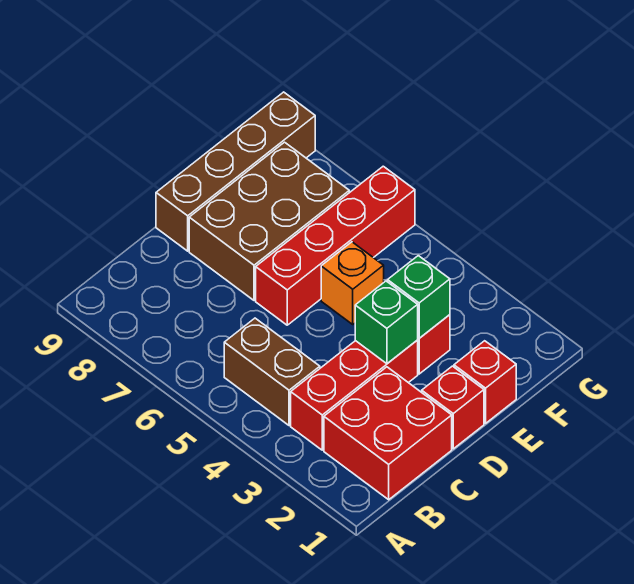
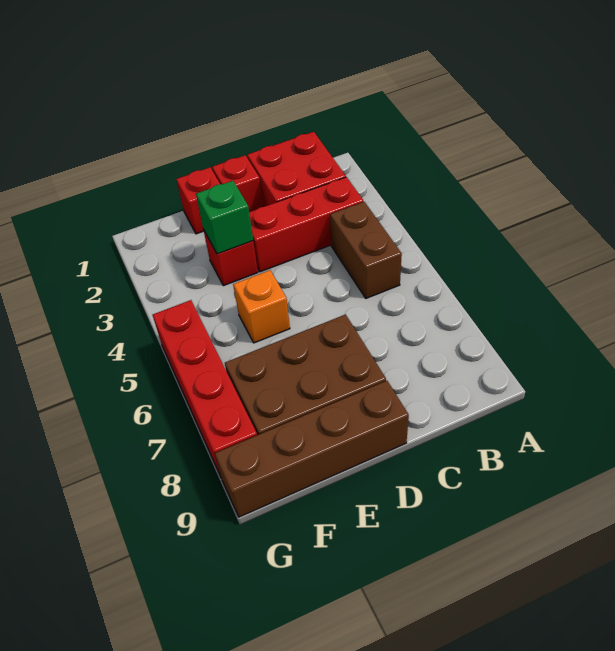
green brick D3 level 2 -> none
red brick D6:G6 level 1 -> red brick G5:G8 level 1

